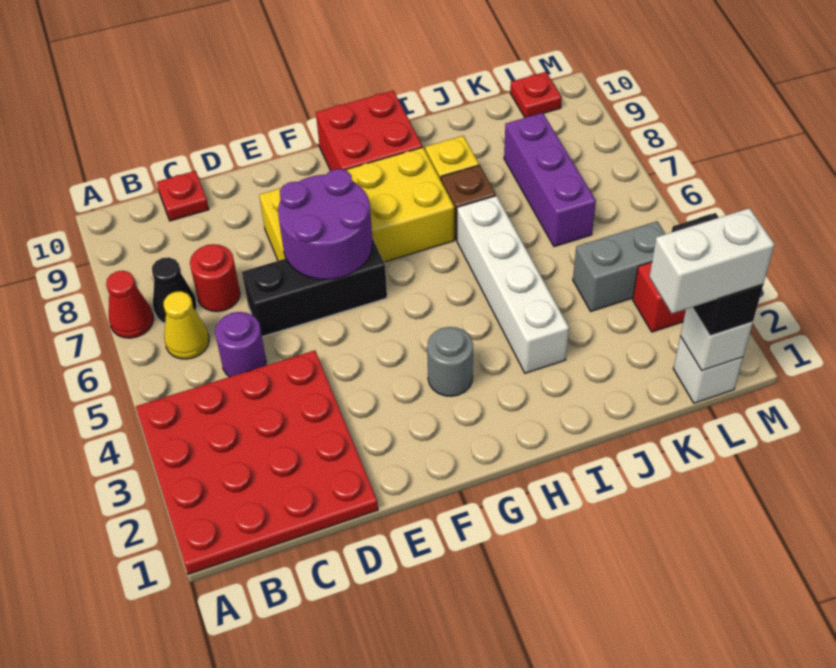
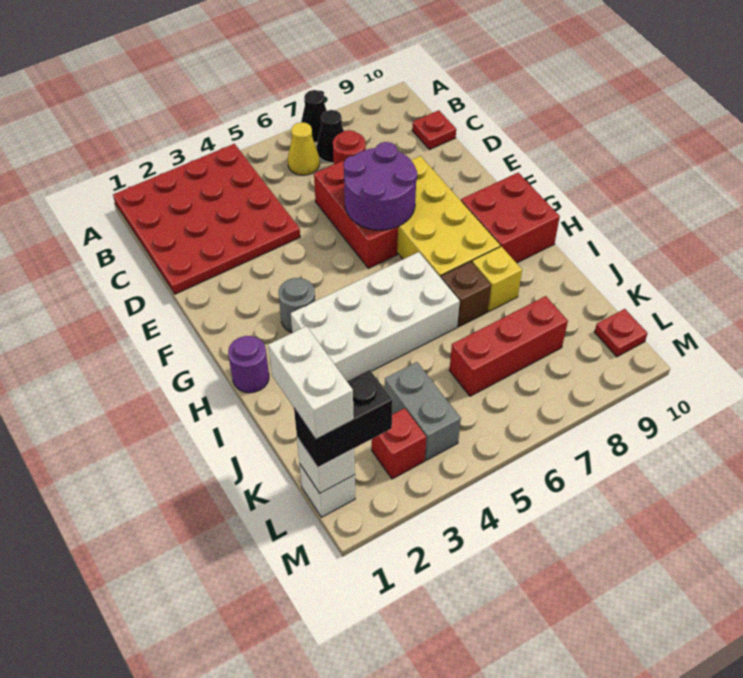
red cone A7 level 1 -> black cone A7 level 1
purple round brick C5 level 1 -> purple round brick H1 level 1
black brick D6:F6 level 1 -> red brick D6:F6 level 1
white brick I3:I6 level 1 -> white brick H3:I6 level 1
purple brick K6:K8 level 1 -> red brick K6:K8 level 1

